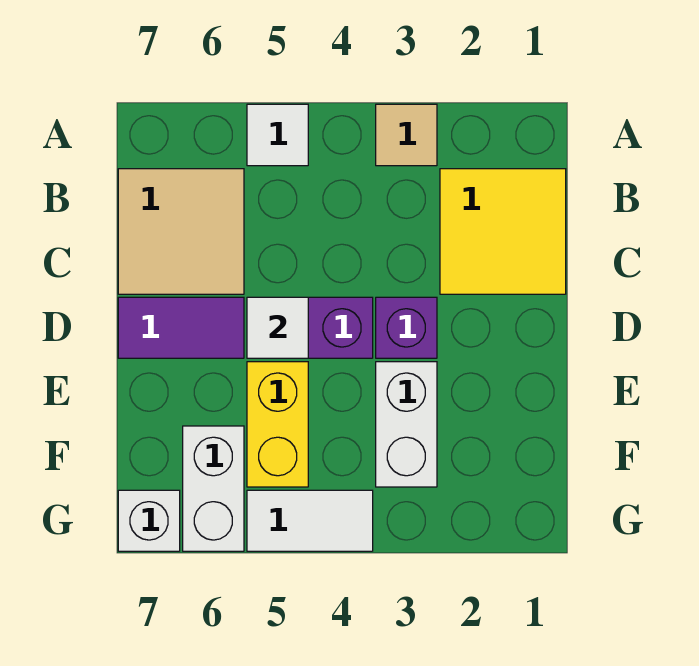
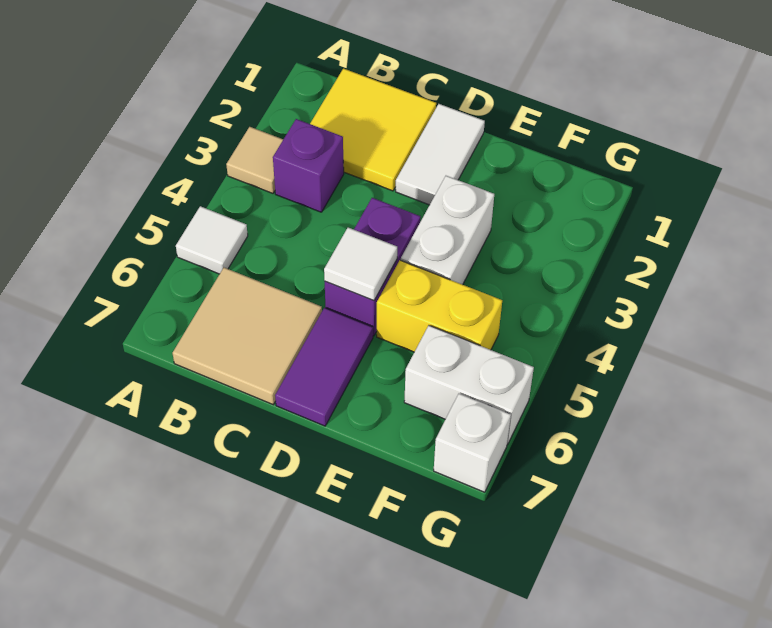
purple brick D3 level 1 -> purple brick B3 level 1
white brick E3:F3 level 1 -> white brick E3:E4 level 1
white tile G4:G5 level 1 -> white tile D1:D2 level 1

